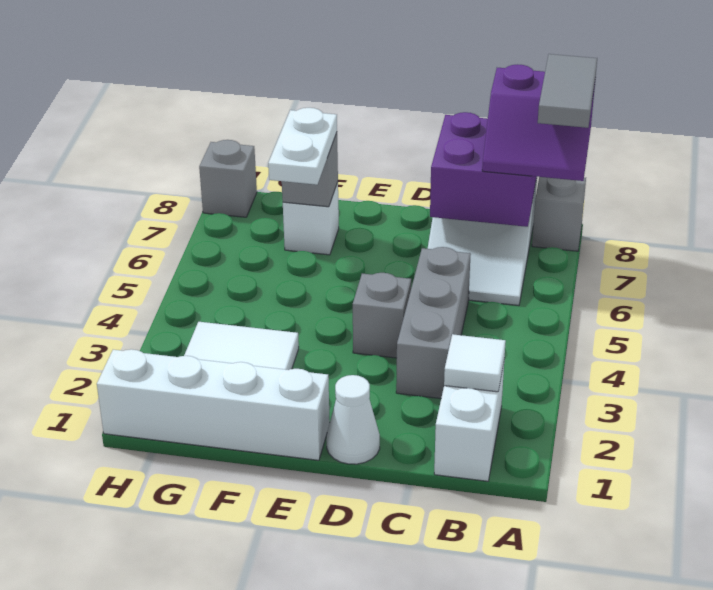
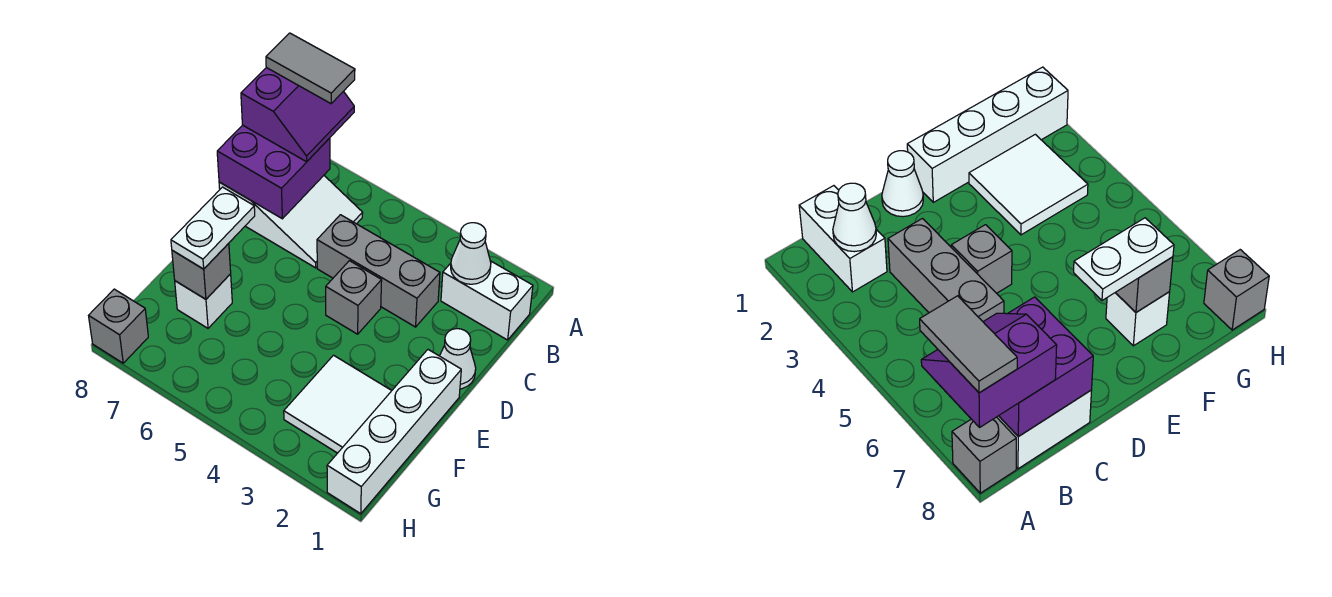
white tile B2 level 2 -> white cone B2 level 2
white plate F6:F7 level 3 -> white plate E7:F7 level 3

